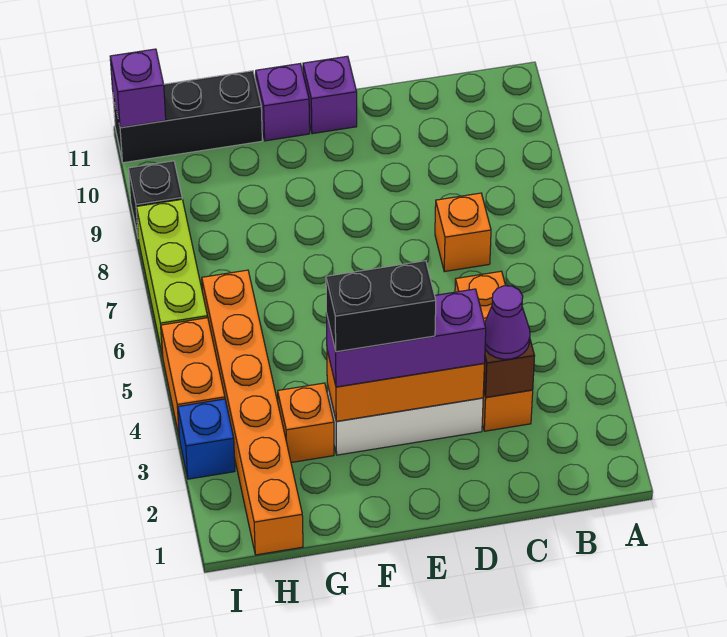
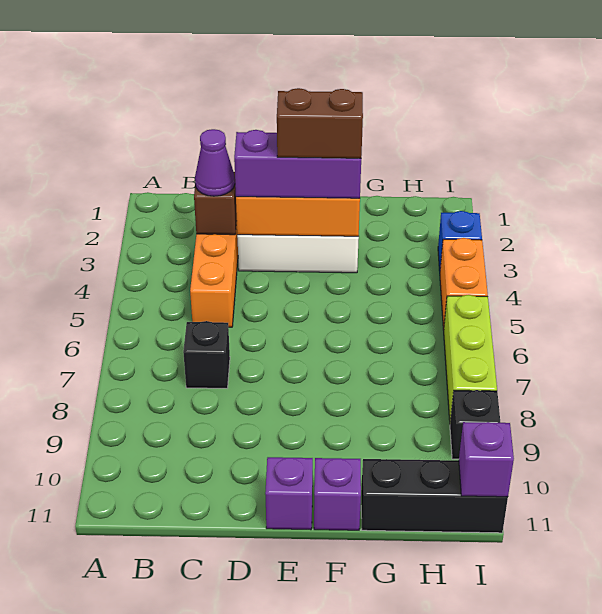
orange brick C7 level 1 -> black brick C7 level 1
black brick E3:F3 level 4 -> brown brick E3:F3 level 4
orange brick G3 level 1 -> none
orange brick H1:H6 level 1 -> none

